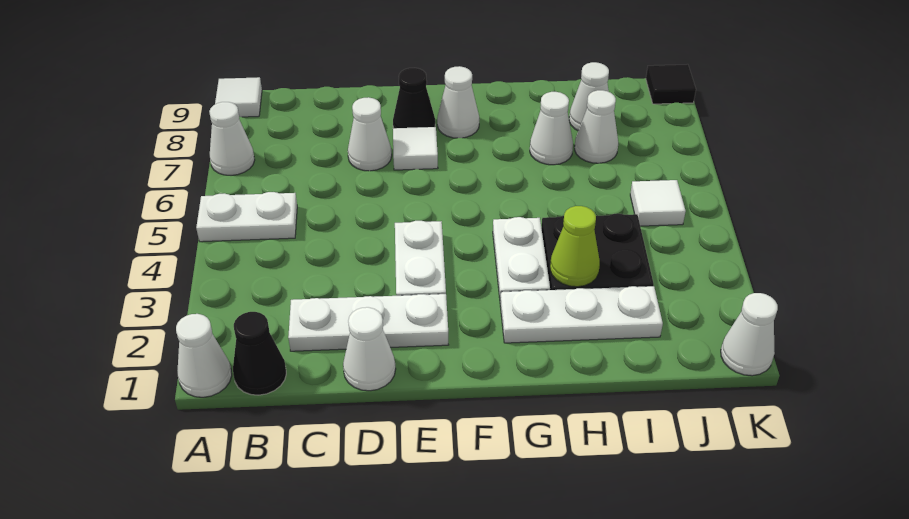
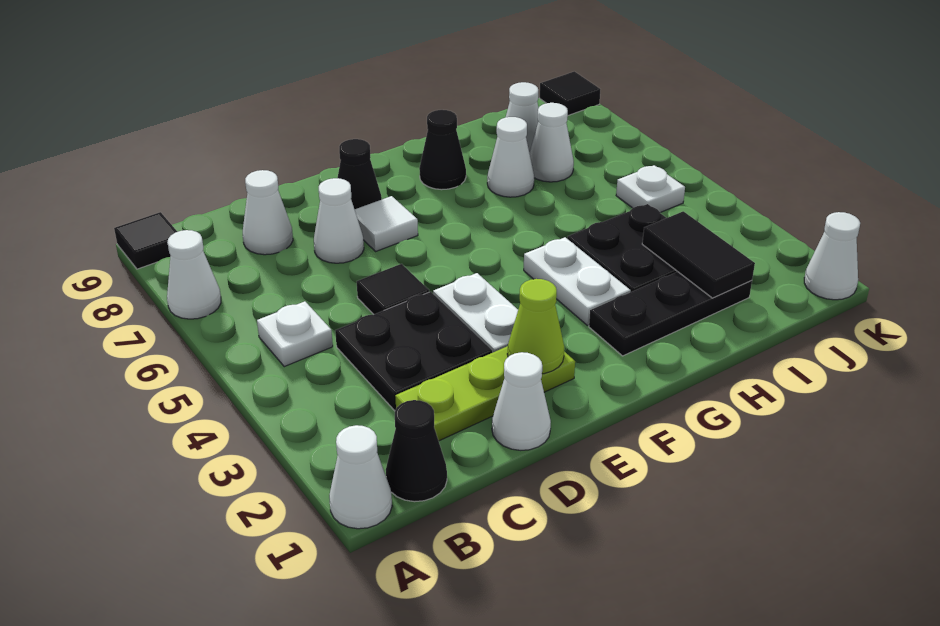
white plate A5:B5 level 1 -> white plate B5 level 1
white tile A9 level 1 -> black tile A9 level 1
white plate C2:E2 level 1 -> lime plate C2:E2 level 1
none -> black plate C3:D4 level 1
none -> black tile D5 level 1
white cone F8 level 1 -> white cone C8 level 1
white plate G2:I2 level 1 -> black plate G2:I2 level 1
none -> black cone G8 level 1
lime cone H3 level 2 -> lime cone E2 level 2
none -> black tile I2:I3 level 2
white tile J5 level 1 -> white plate J5 level 1

